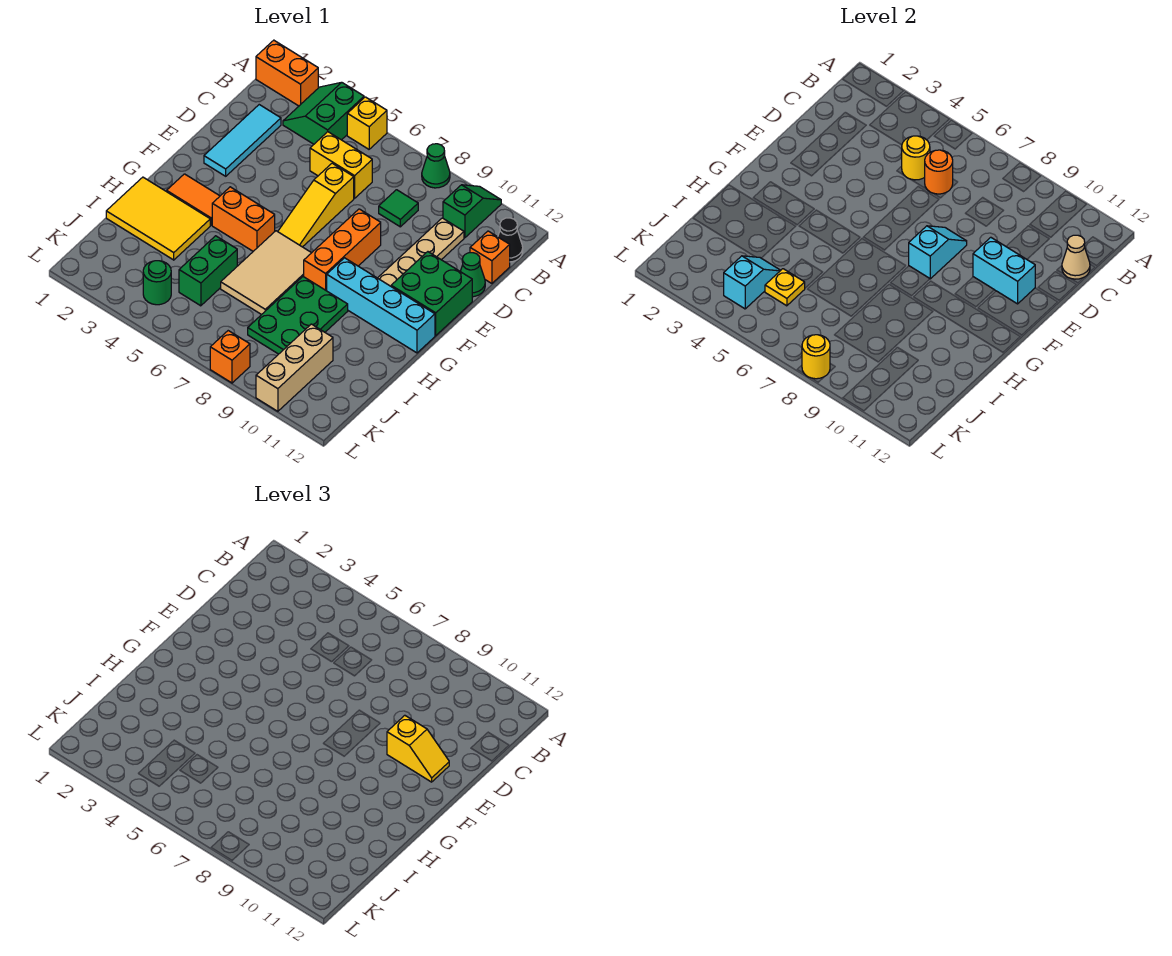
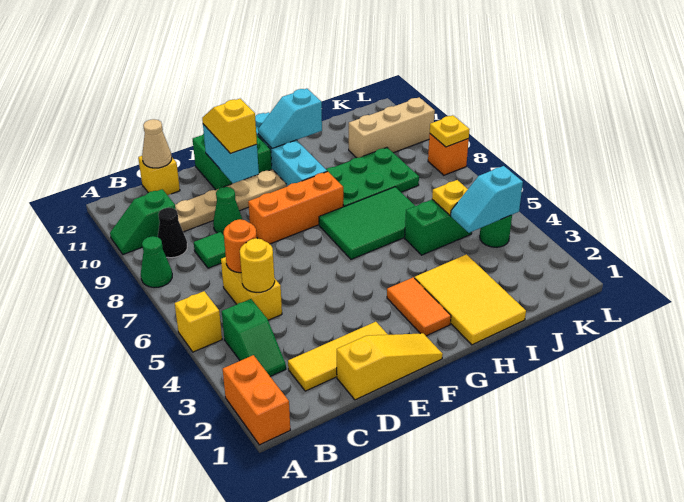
green slope A3:B4 level 1 top 4 -> green slope B3:B4 level 1 top 4
black cone B12 level 1 -> black cone B9 level 1
cyan tile C2:E2 level 1 -> yellow tile C2:E2 level 1
orange brick C12 level 1 -> yellow brick C12 level 1
yellow slope D6:F6 level 1 top D -> yellow slope D1:F1 level 1 top D
green cone D12 level 1 -> green cone D9 level 1
cyan slope E8:F8 level 2 top F -> cyan slope G11:H11 level 2 top H
orange brick G4:G5 level 1 -> none
tan tile G6:I7 level 1 -> green tile G6:I7 level 1
yellow round brick L8 level 2 -> yellow plate L8 level 2

